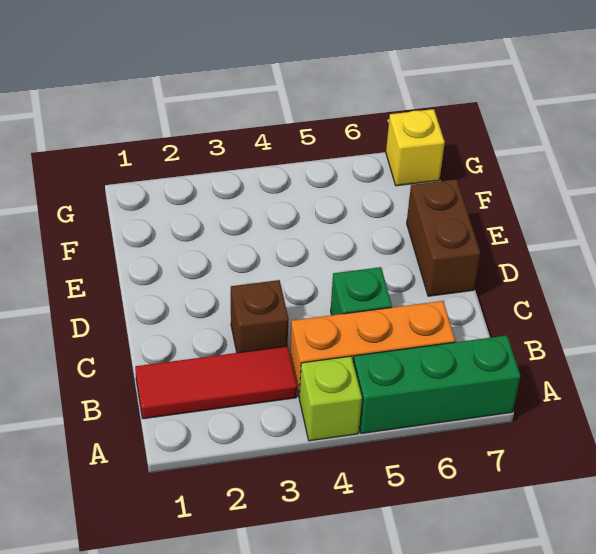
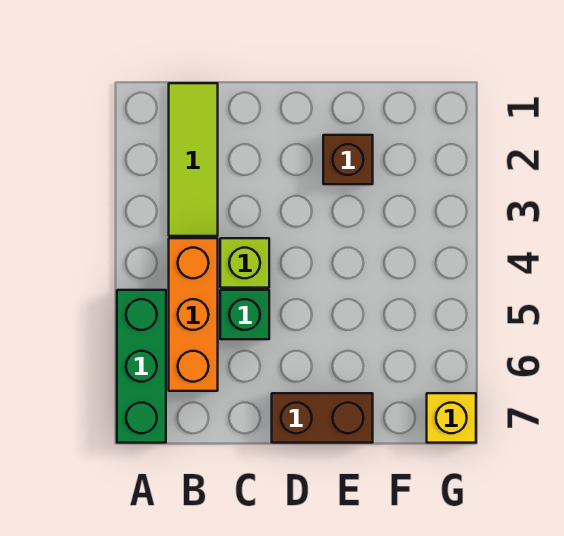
lime brick A4 level 1 -> lime brick C4 level 1
red tile B1:B3 level 1 -> lime tile B1:B3 level 1
brown brick C3 level 1 -> brown brick E2 level 1

